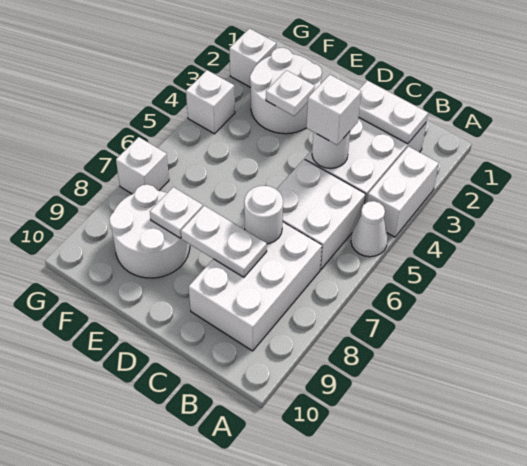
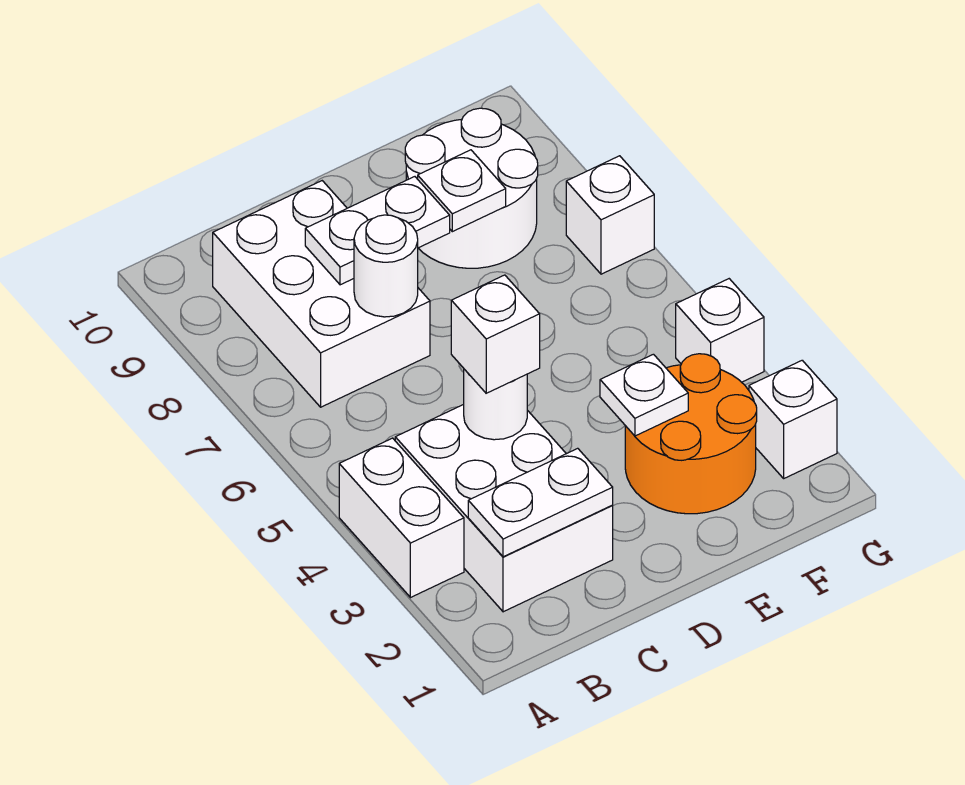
white cone A5 level 1 -> none
white brick B5:C6 level 1 -> none
white round brick E2:F3 level 1 -> orange round brick E2:F3 level 1

